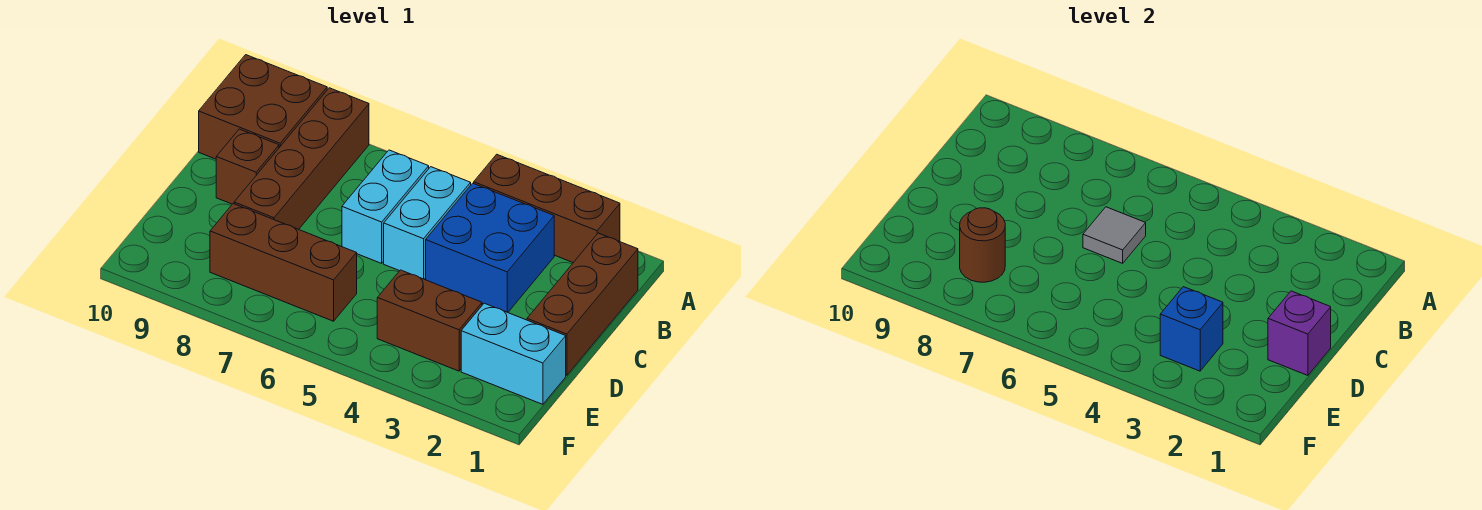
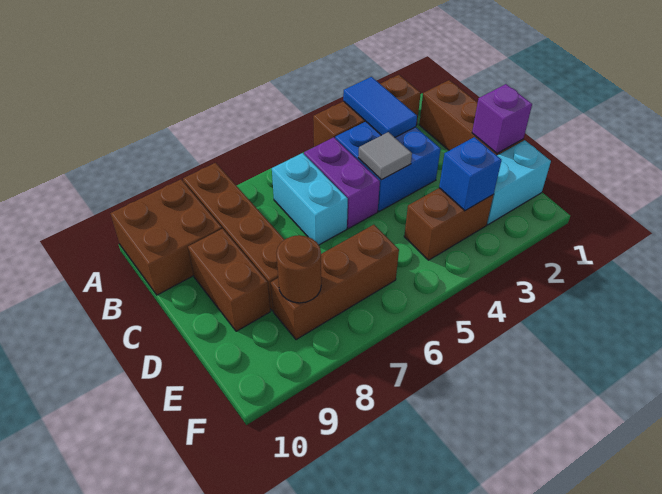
none -> blue tile A3:B3 level 2
cyan brick B5:C5 level 1 -> purple brick B5:C5 level 1
grey tile C6 level 2 -> grey tile C4 level 2
brown brick C9 level 1 -> brown brick C9:D9 level 1

